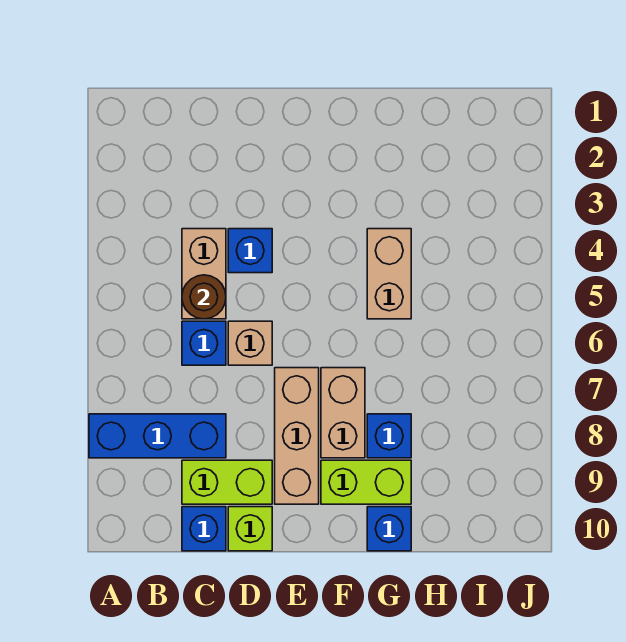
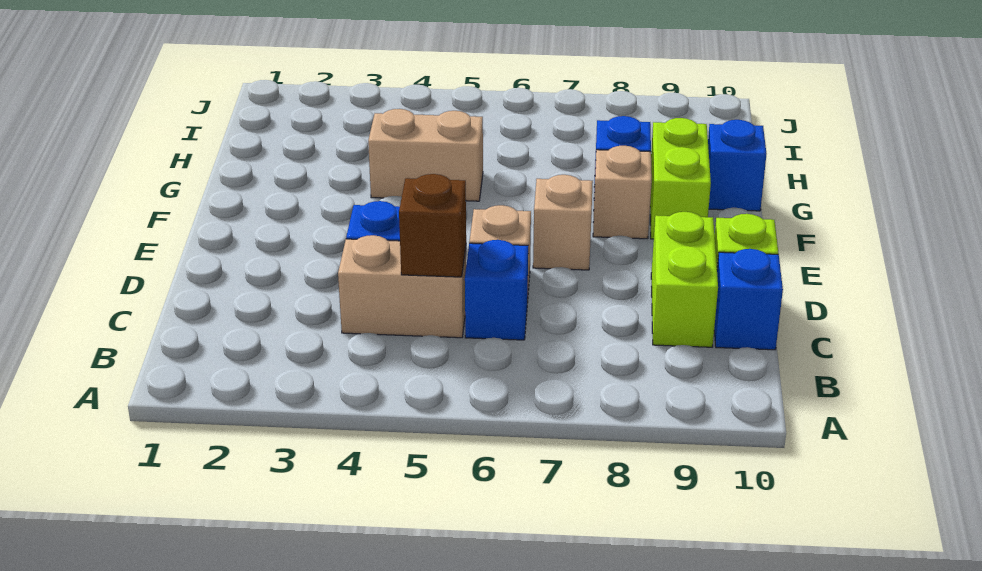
blue brick A8:C8 level 1 -> none
brown round brick C5 level 2 -> brown brick C5 level 2
tan brick E7:E9 level 1 -> tan brick E7 level 1
tan brick F7:F8 level 1 -> tan brick F8 level 1

